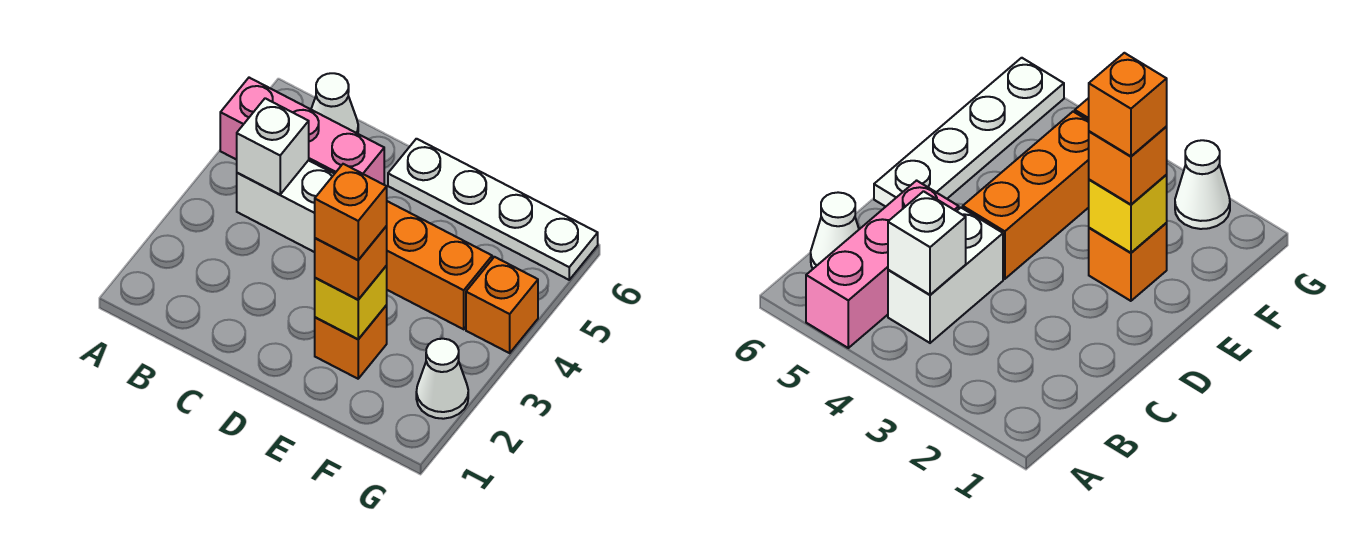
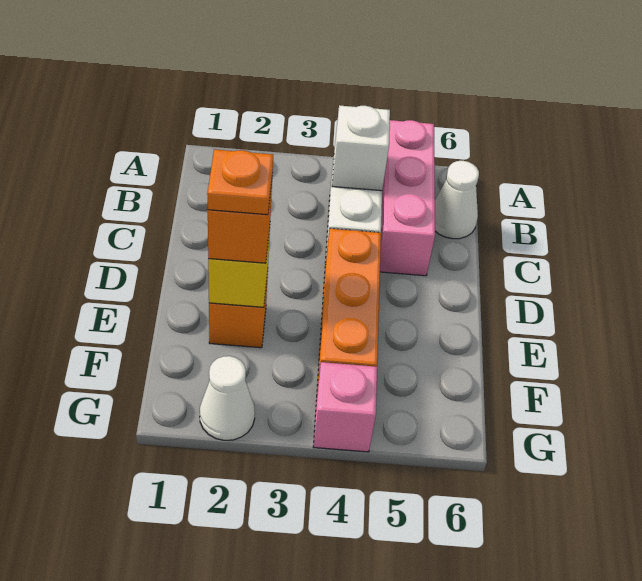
white plate D6:G6 level 1 -> none
orange brick E2 level 4 -> orange plate E2 level 4
orange brick G4 level 1 -> pink brick G4 level 1

